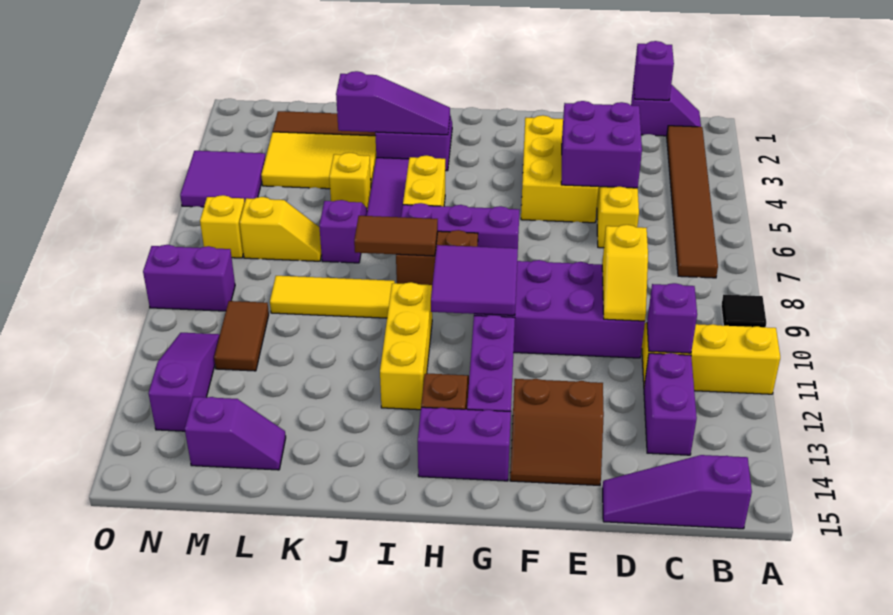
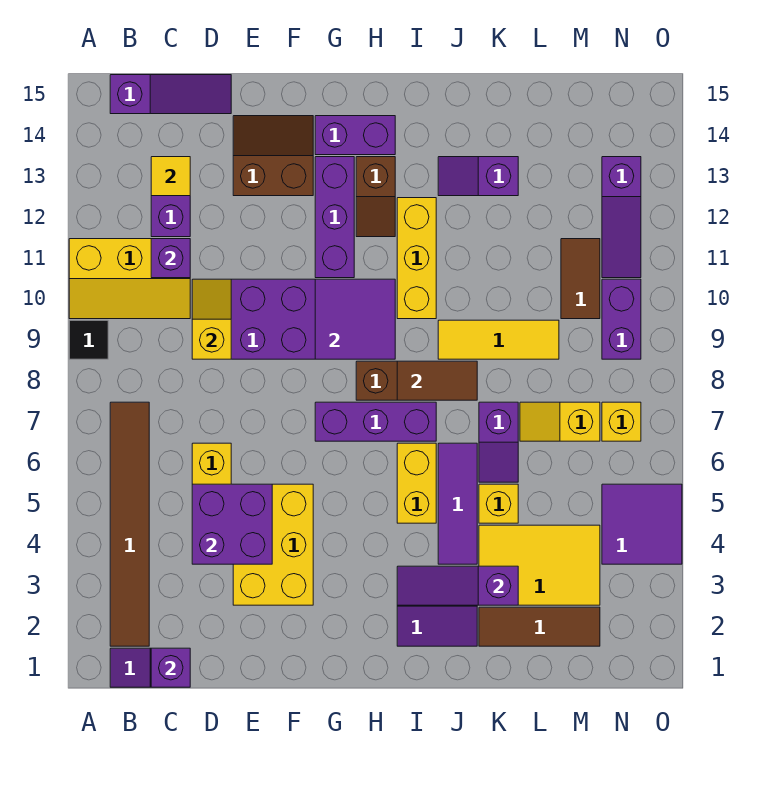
none -> yellow tile C13 level 2
purple slope L14:M14 level 1 top M -> purple slope J13:K13 level 1 top K
purple brick N9:O9 level 1 -> purple brick N9:N10 level 1

